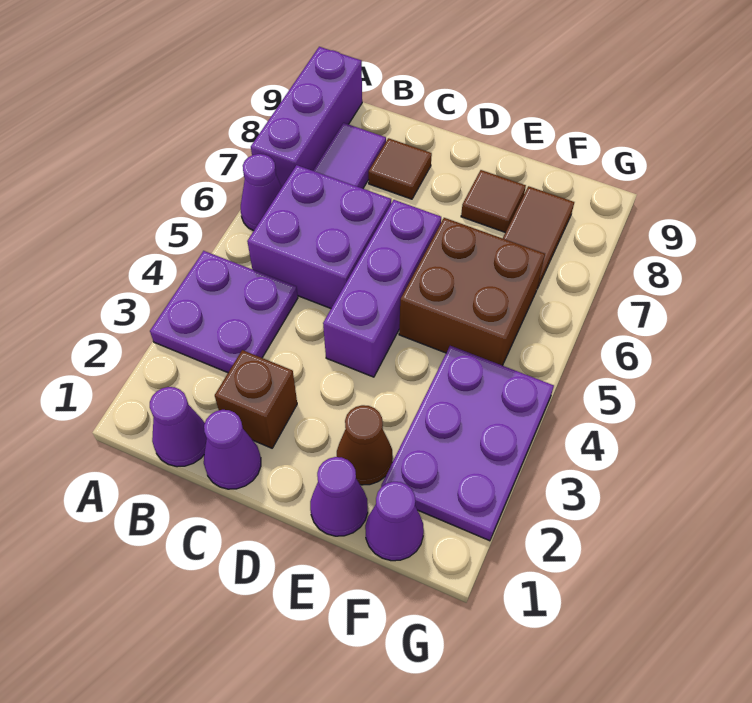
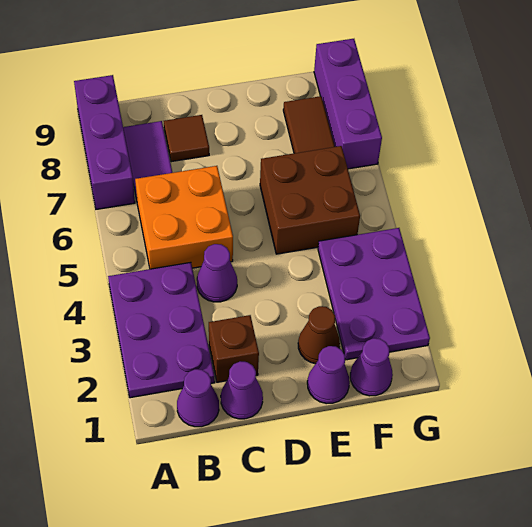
purple plate A3:B4 level 1 -> purple plate A2:B4 level 1
purple cone A6 level 1 -> purple cone C4 level 1
purple brick B5:C6 level 1 -> orange brick B5:C6 level 1
purple brick D4:D6 level 1 -> purple brick G7:G9 level 1
brown tile E8 level 1 -> none

